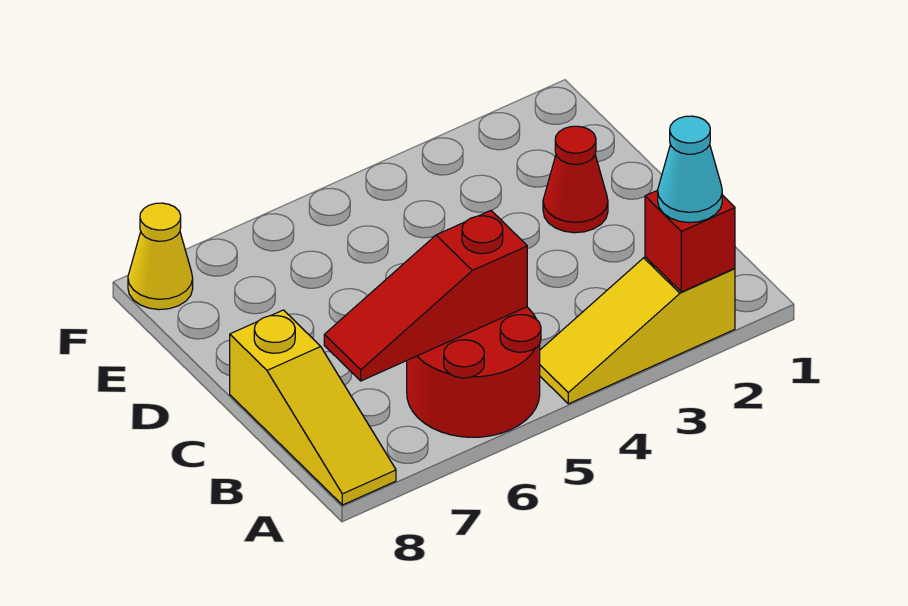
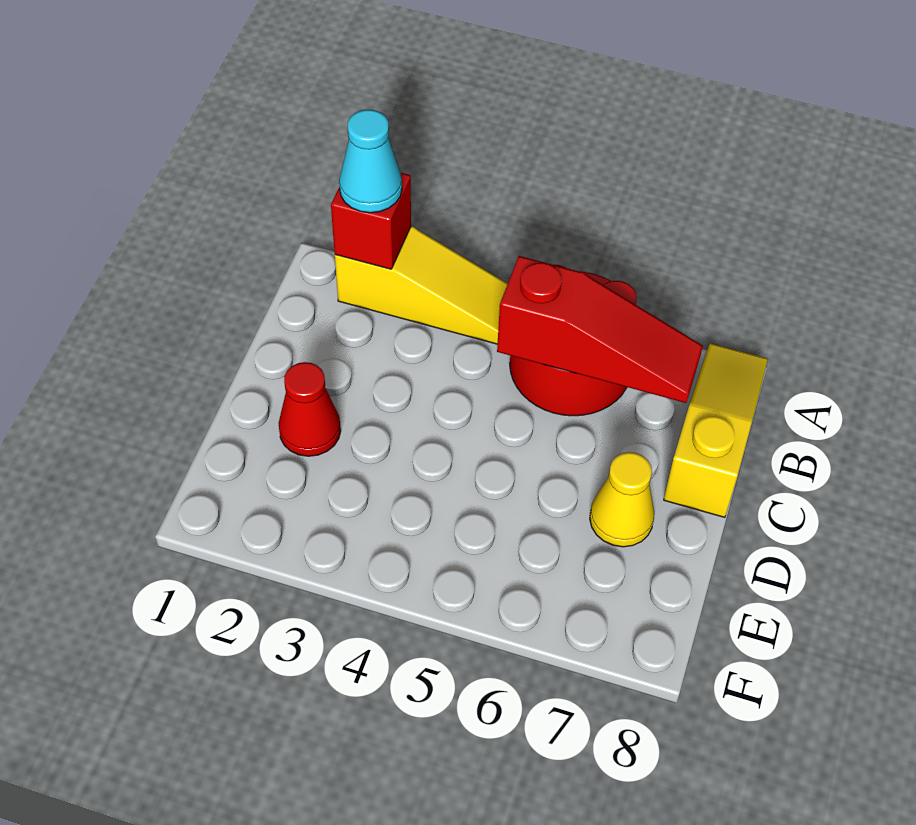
yellow cone F8 level 1 -> yellow cone D7 level 1

